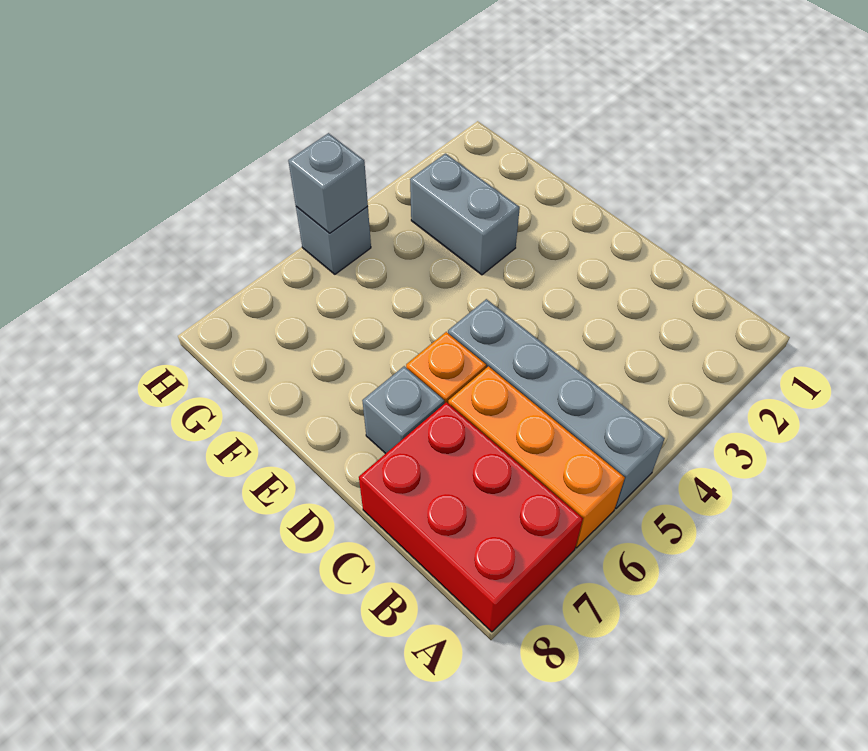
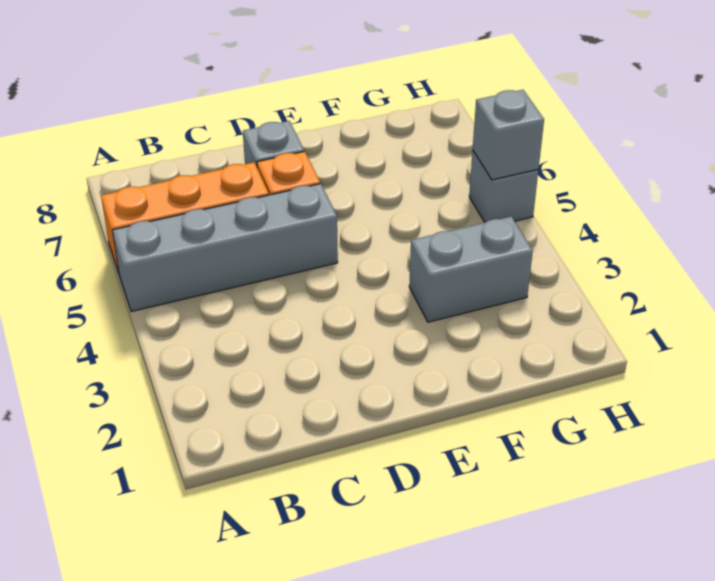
red brick A7:C8 level 1 -> none

